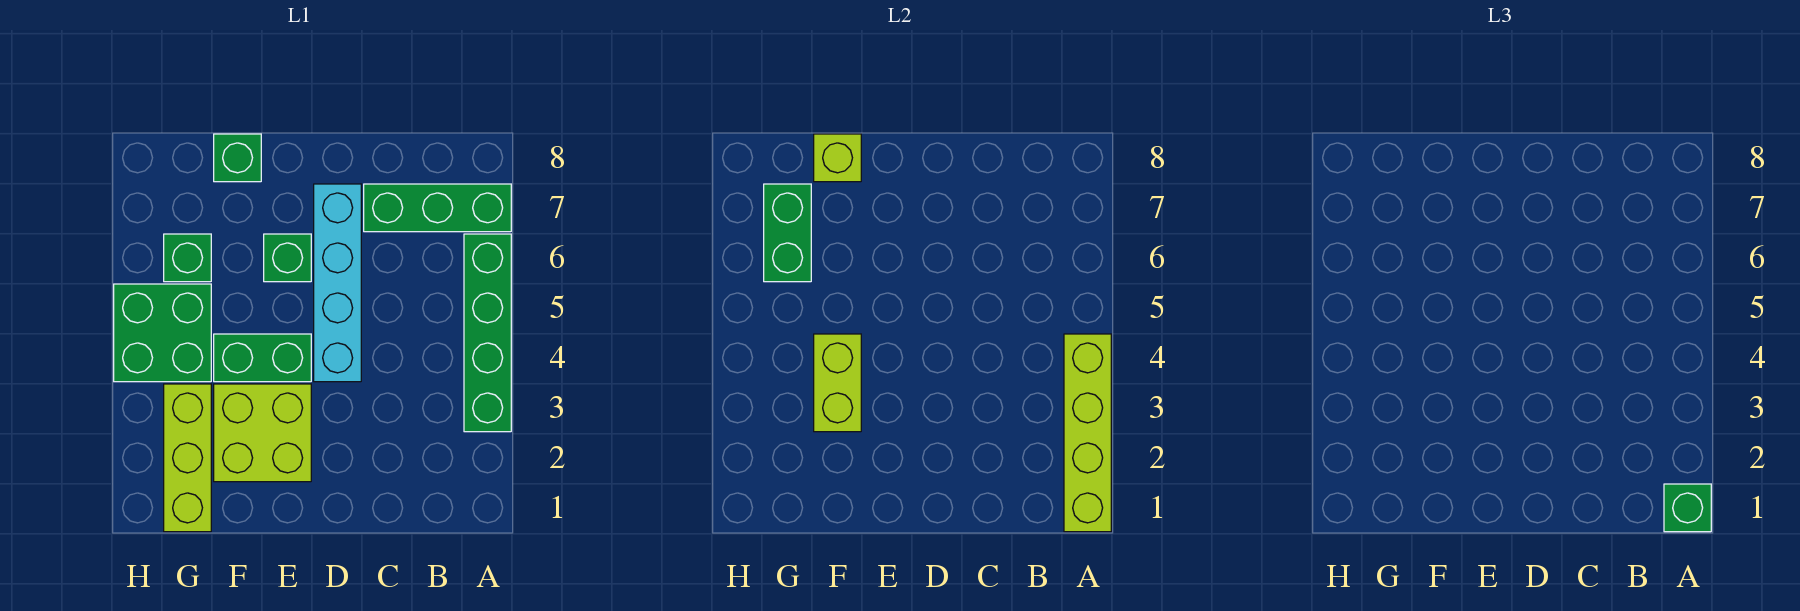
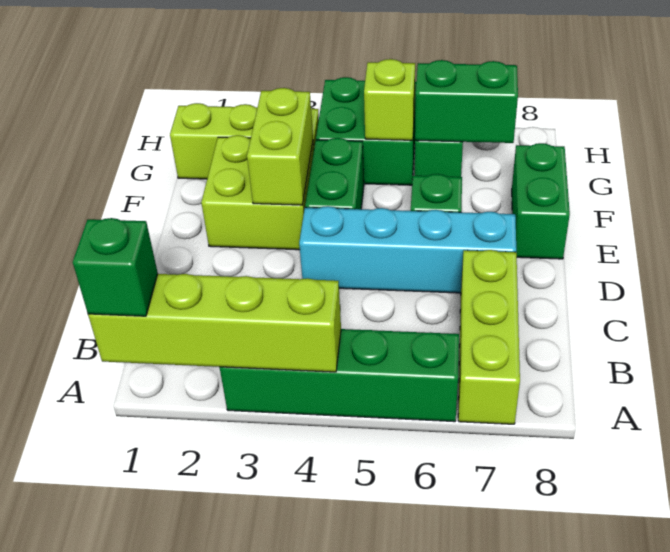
green brick A7:C7 level 1 -> lime brick A7:C7 level 1
lime brick F3:F4 level 2 -> lime brick E3:F3 level 2
green brick F8 level 1 -> green brick E8:F8 level 1
lime brick F8 level 2 -> lime brick G5 level 2

